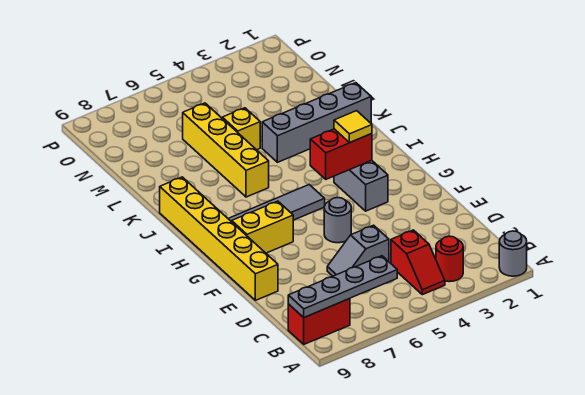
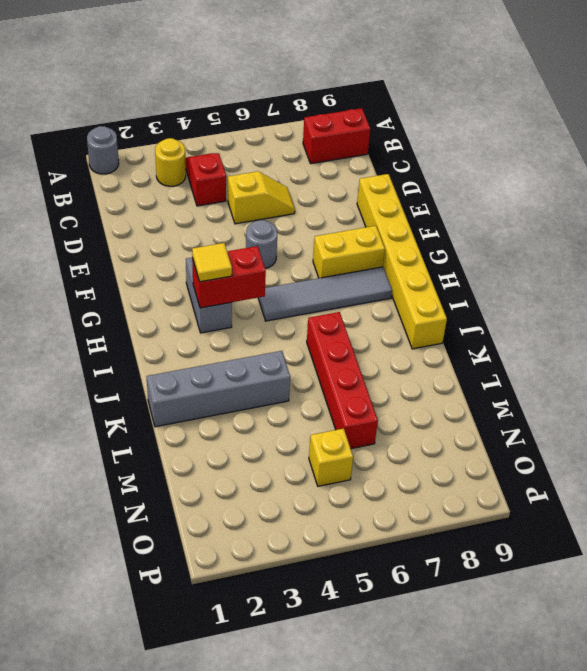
red round brick B3 level 1 -> yellow round brick B3 level 1
grey plate B6:B9 level 2 -> none
grey slope D5:D6 level 1 top 5 -> yellow slope D5:D6 level 1 top 5
yellow brick J6:M6 level 1 -> red brick J6:M6 level 1
yellow brick L5 level 1 -> yellow brick N5 level 1

